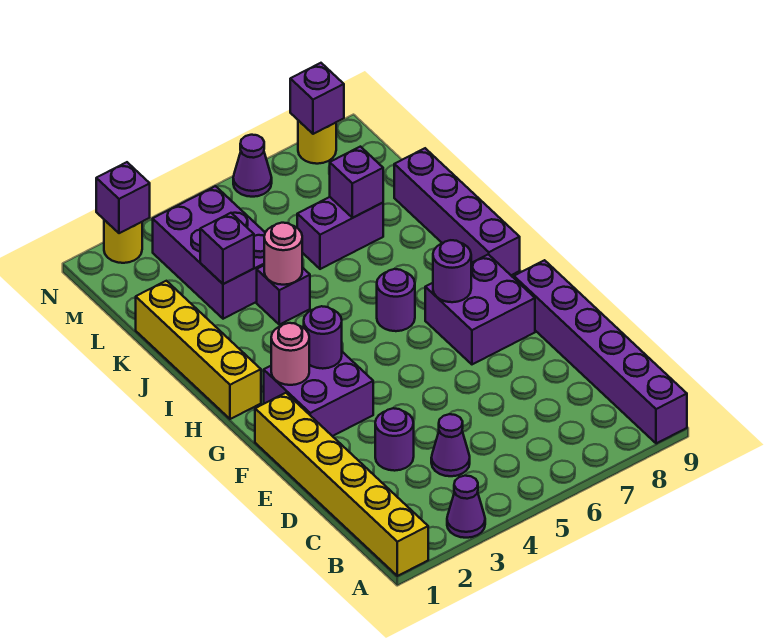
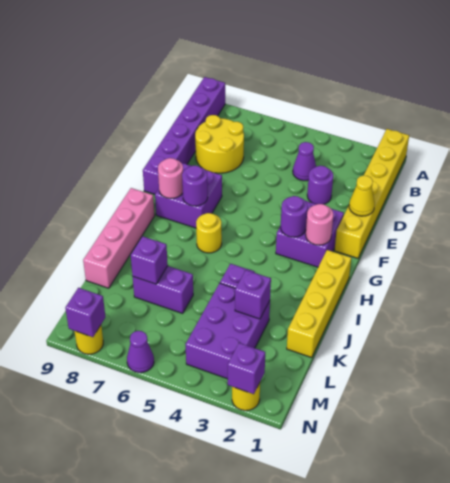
purple cone A3 level 1 -> none
none -> yellow round brick C7:D8 level 1
none -> yellow cone E1 level 2
purple round brick H6 level 1 -> yellow round brick H6 level 1
purple brick H9:K9 level 1 -> pink brick H9:K9 level 1
pink round brick J4 level 2 -> pink round brick G8 level 2

